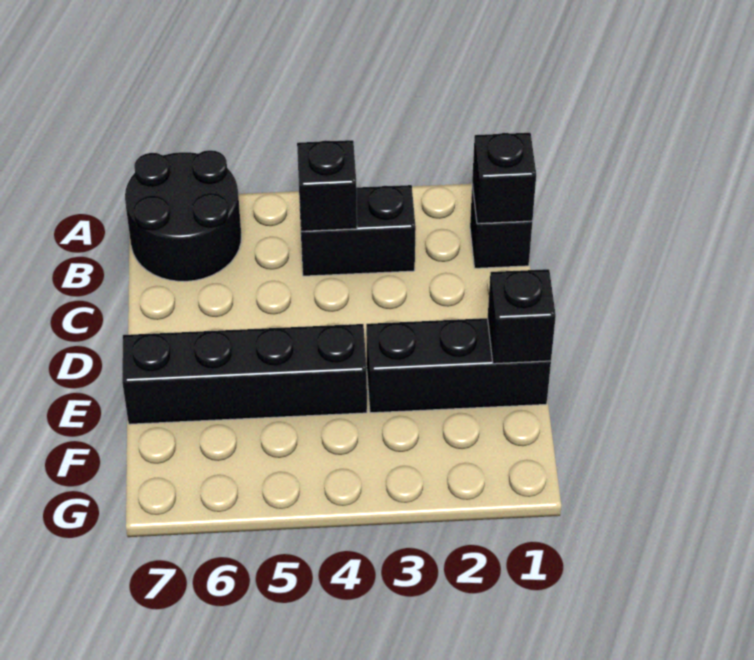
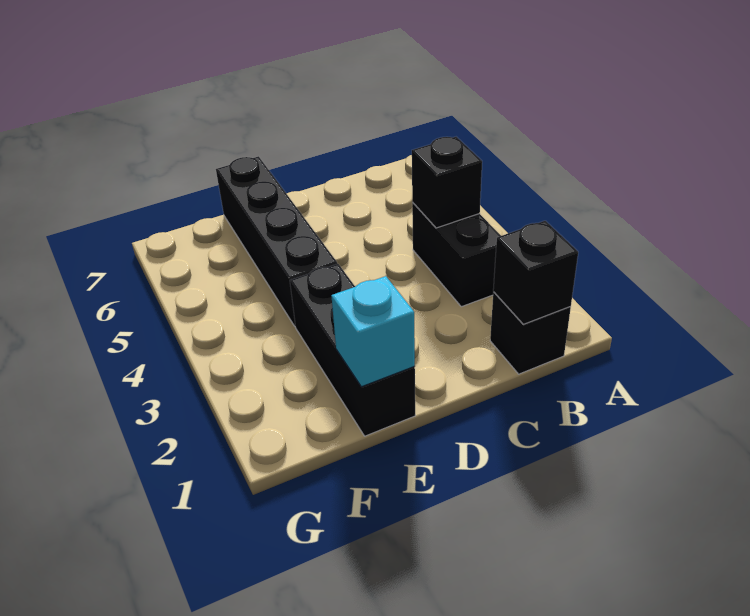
black round brick A6:B7 level 1 -> none
black brick E1 level 2 -> cyan brick E1 level 2

